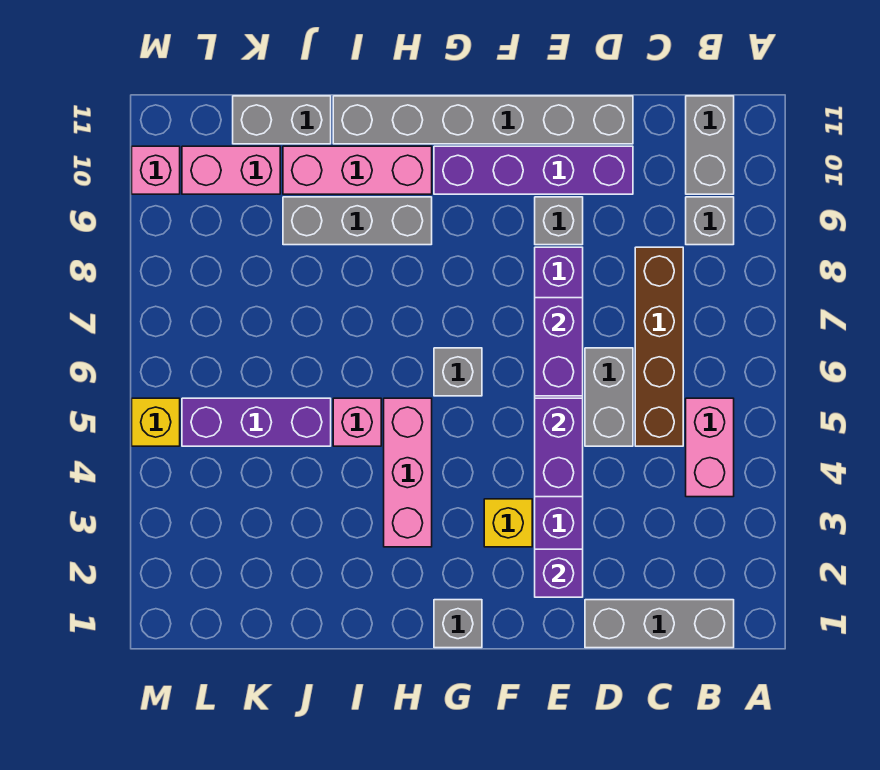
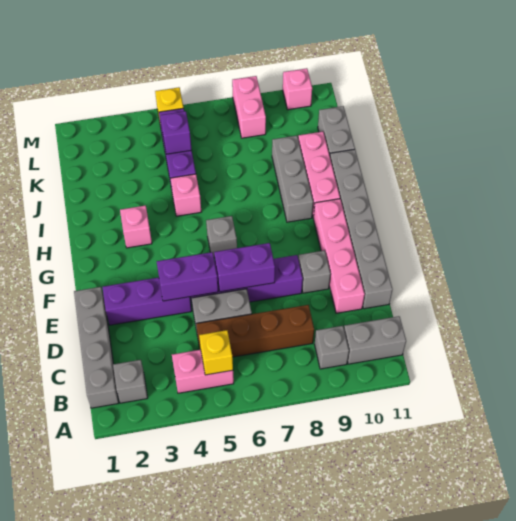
grey brick B1:D1 level 1 -> grey brick B1:E1 level 1
purple brick D10:G10 level 1 -> pink brick D10:G10 level 1
purple brick E2 level 2 -> purple brick K5 level 2
yellow brick F3 level 1 -> yellow brick B5 level 2
grey brick G1 level 1 -> grey brick B2 level 1
pink brick H3:H5 level 1 -> pink brick H3 level 1
pink brick K10:L10 level 1 -> pink brick L8:M8 level 1

